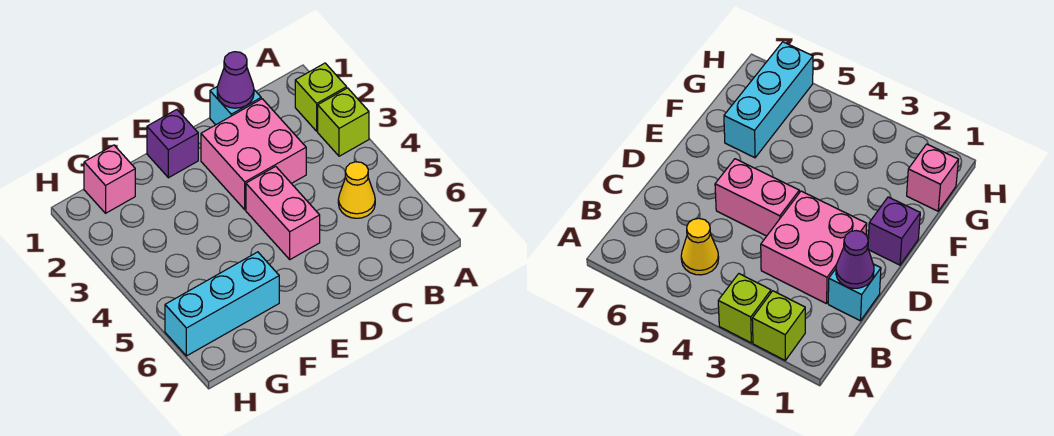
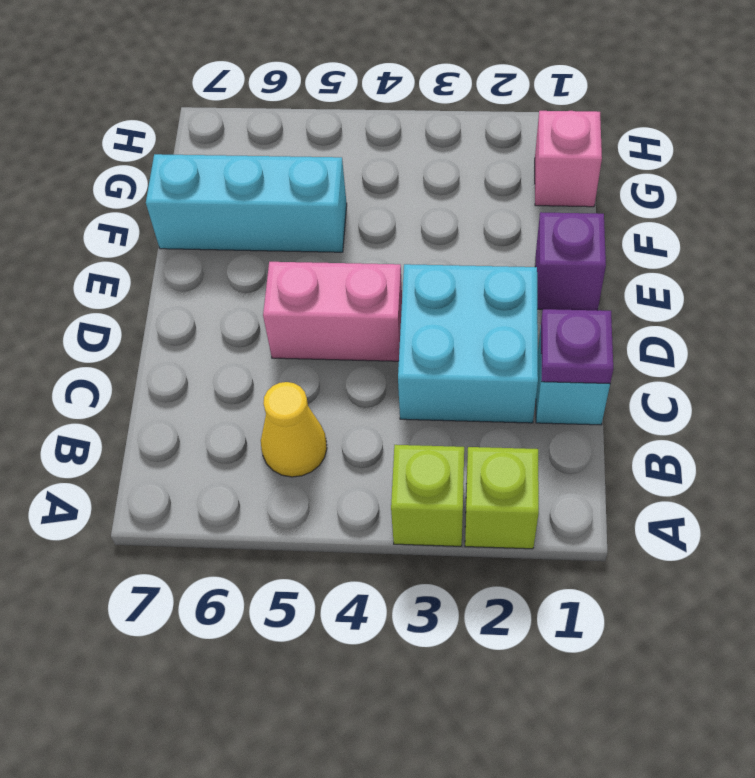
purple cone C1 level 2 -> purple plate C1 level 2
pink brick C2:D3 level 1 -> cyan brick C2:D3 level 1
cyan brick F6:H6 level 1 -> cyan brick F5:F7 level 1

